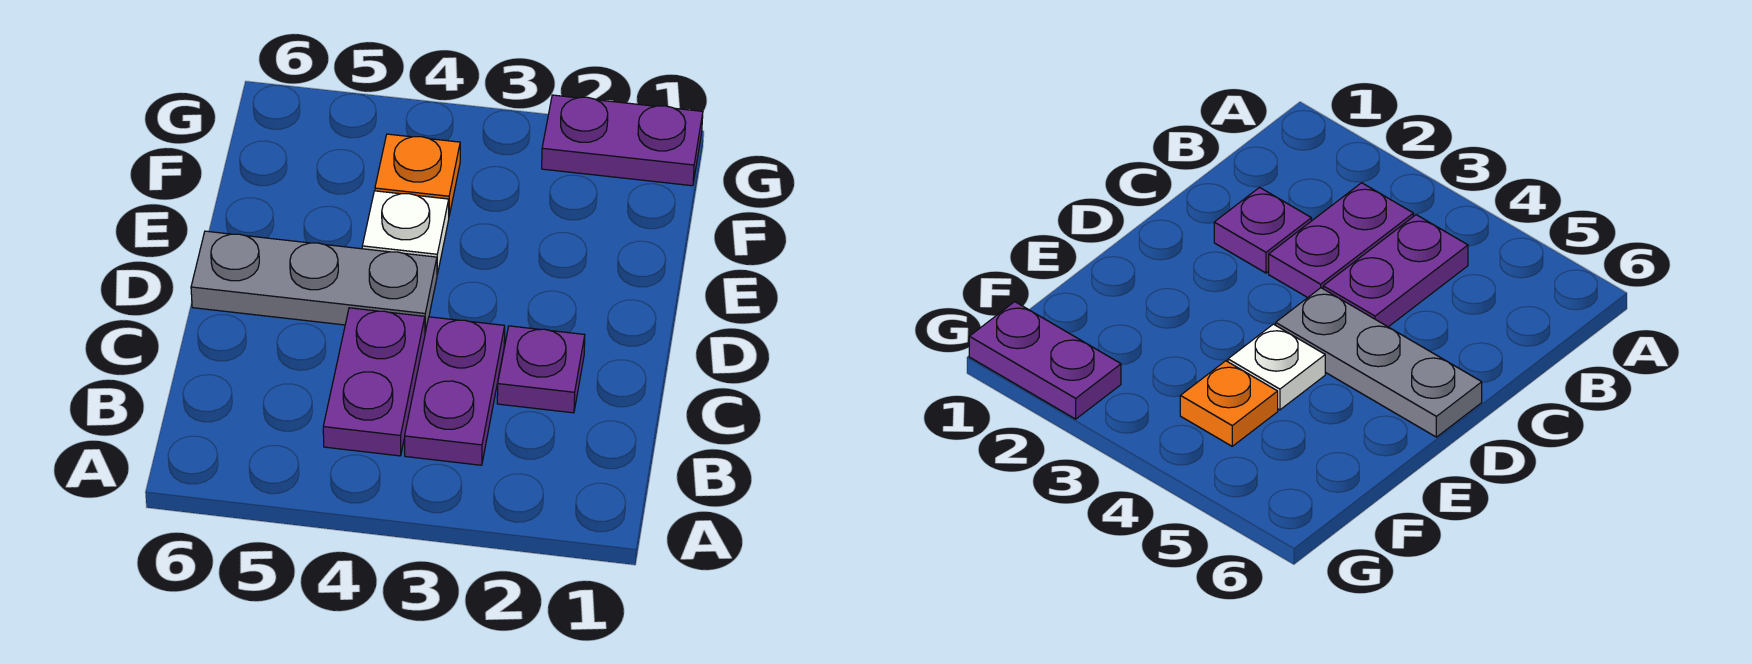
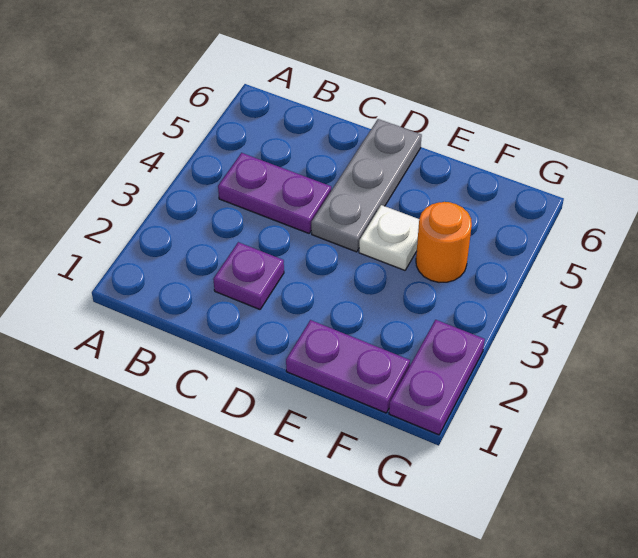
purple plate B3:C3 level 1 -> purple plate E1:F1 level 1
orange plate F4 level 1 -> orange round brick F4 level 1

